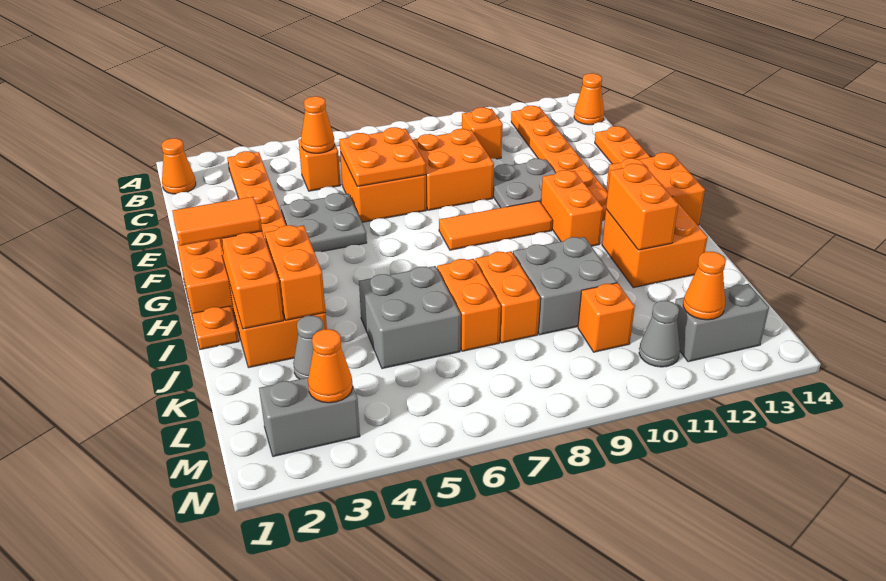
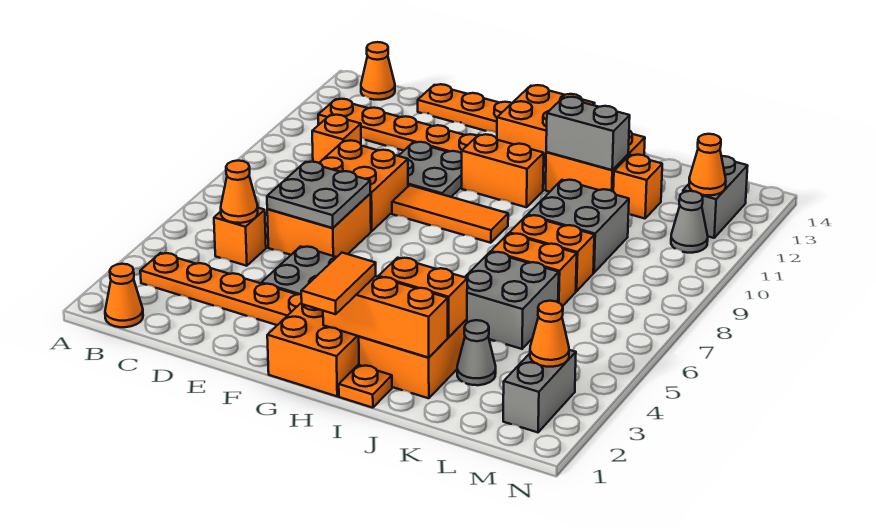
orange plate D6:E7 level 2 -> grey plate D6:E7 level 2
orange tile G8:G10 level 1 -> orange tile F9:H9 level 1
orange brick I12:J12 level 2 -> grey brick I12:J12 level 2
orange brick L10 level 1 -> orange brick K12 level 1

